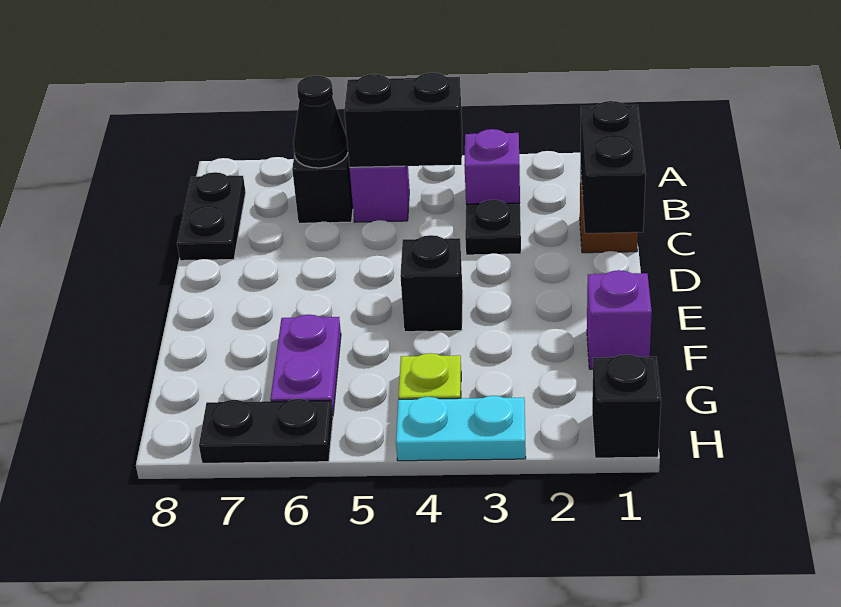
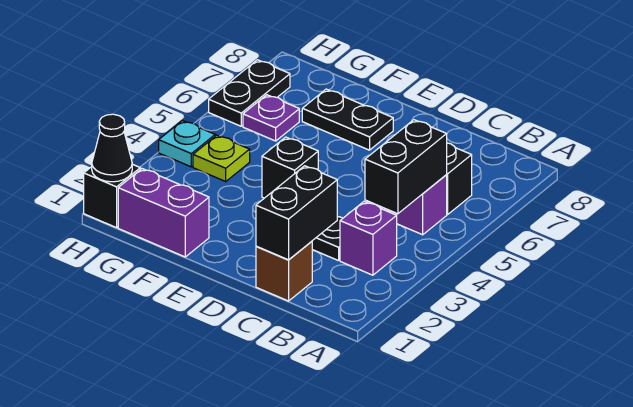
black cone B6 level 2 -> black cone H1 level 2
black plate B8:C8 level 1 -> black plate E7:F7 level 1
black brick C1:D1 level 2 -> black brick C1:C2 level 2
purple brick F1 level 1 -> purple brick F1:G1 level 1
purple plate F6:G6 level 1 -> purple plate G6 level 1
cyan plate H3:H4 level 1 -> cyan plate H4 level 1

